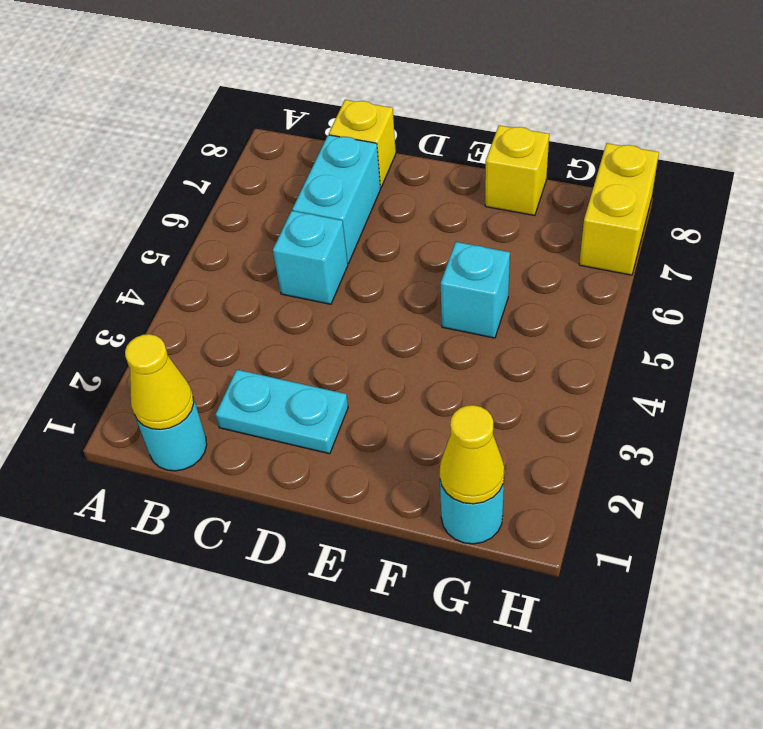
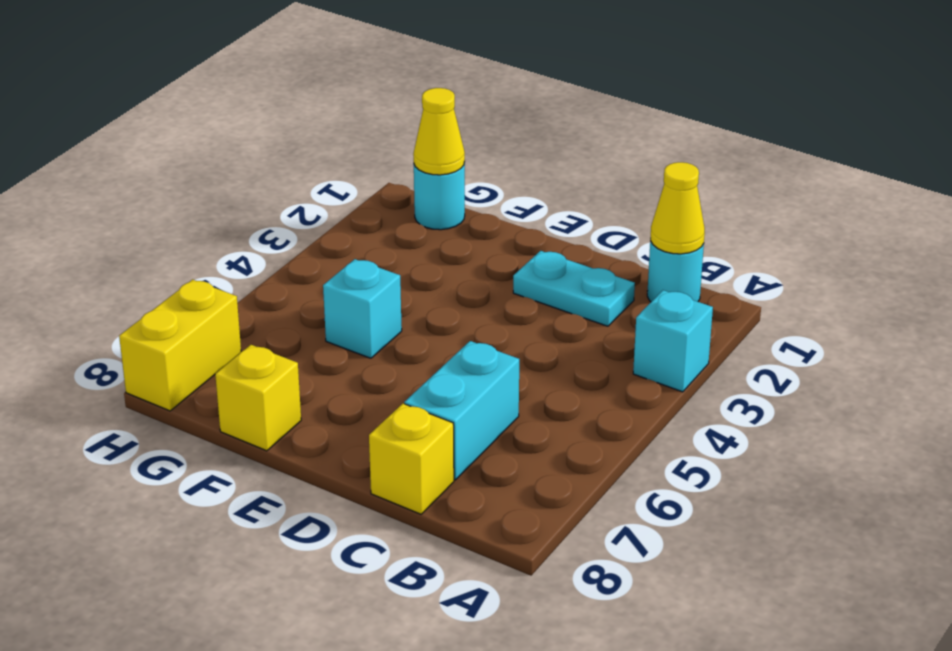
cyan brick C5 level 1 -> cyan brick A3 level 1

